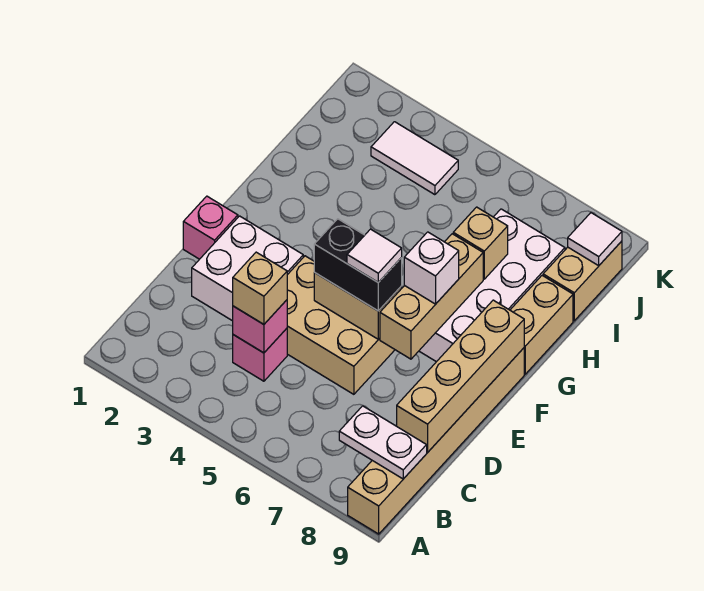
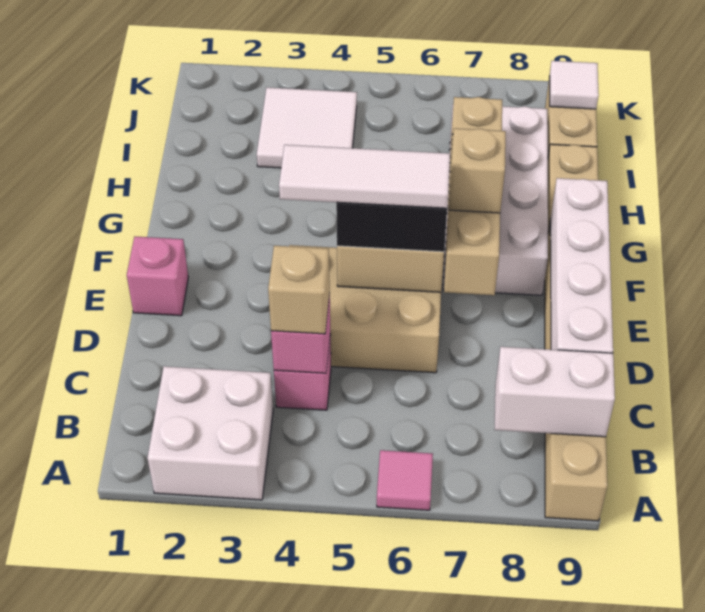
none -> pink tile A6 level 1
white plate B8:B9 level 2 -> white brick B8:B9 level 2
tan brick C9:F9 level 2 -> white brick C9:F9 level 2
white brick D2:E3 level 1 -> white brick A2:B3 level 1
white tile E6 level 4 -> white tile E4:E6 level 4
white brick F7 level 3 -> tan brick F7 level 3
white tile J3:J4 level 1 -> white tile I3:J4 level 1

